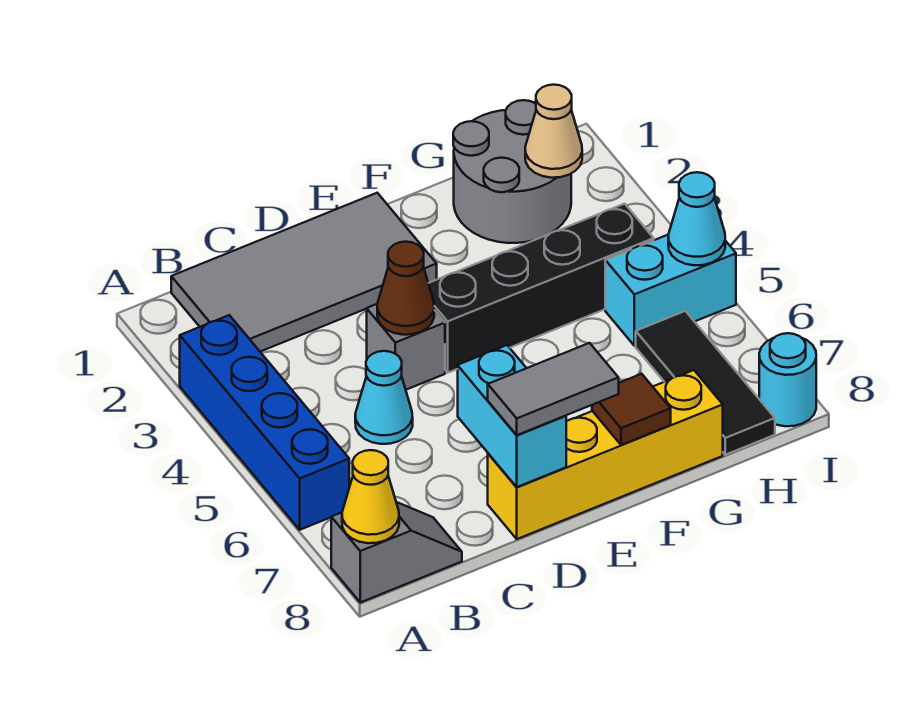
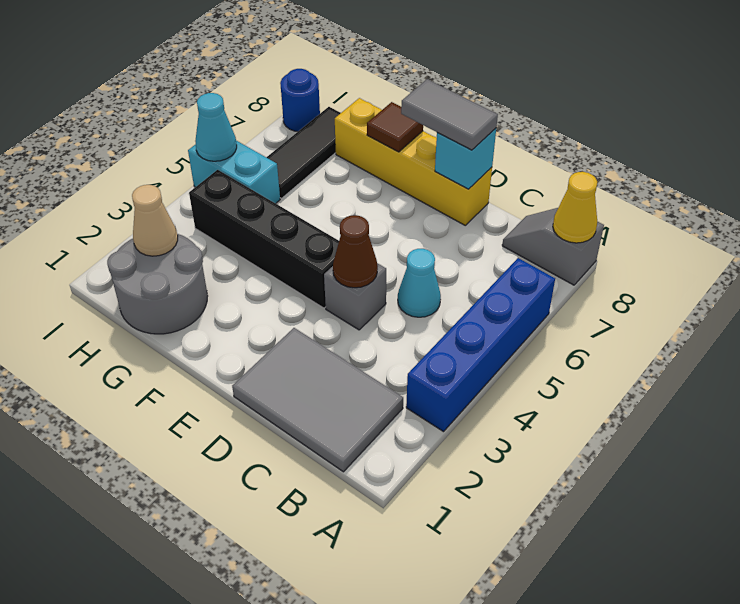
grey tile B1:E2 level 1 -> grey tile B1:D2 level 1
cyan brick D7:D8 level 2 -> cyan brick D8 level 2
cyan round brick I8 level 1 -> blue round brick I8 level 1

